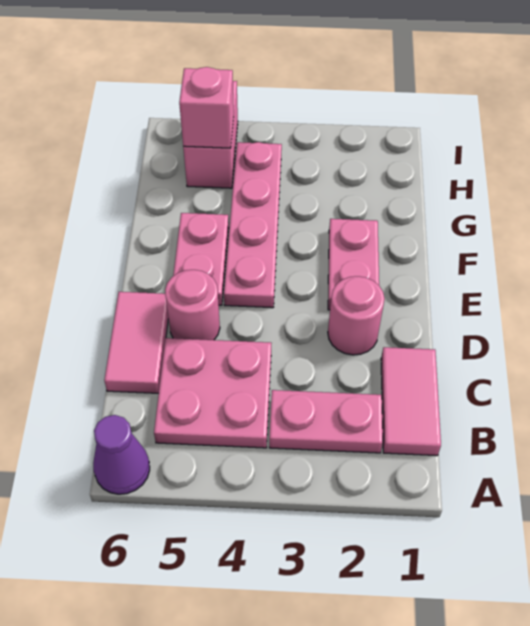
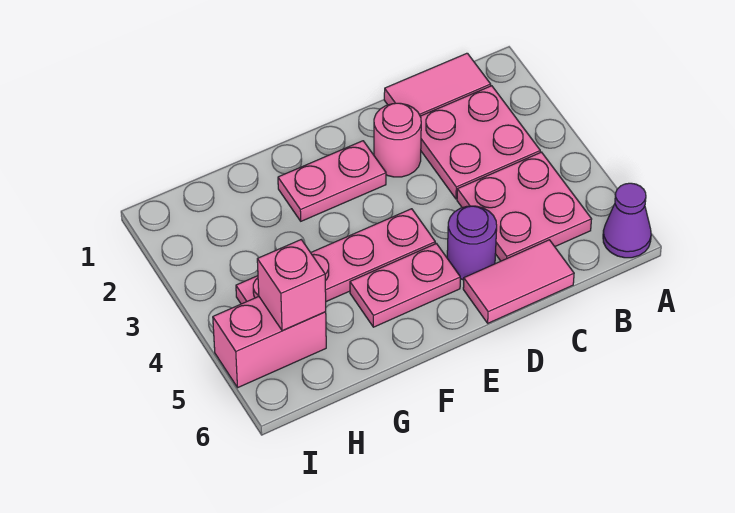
pink plate B2:B3 level 1 -> pink plate B2:C3 level 1
pink round brick D5 level 1 -> purple round brick D5 level 1

